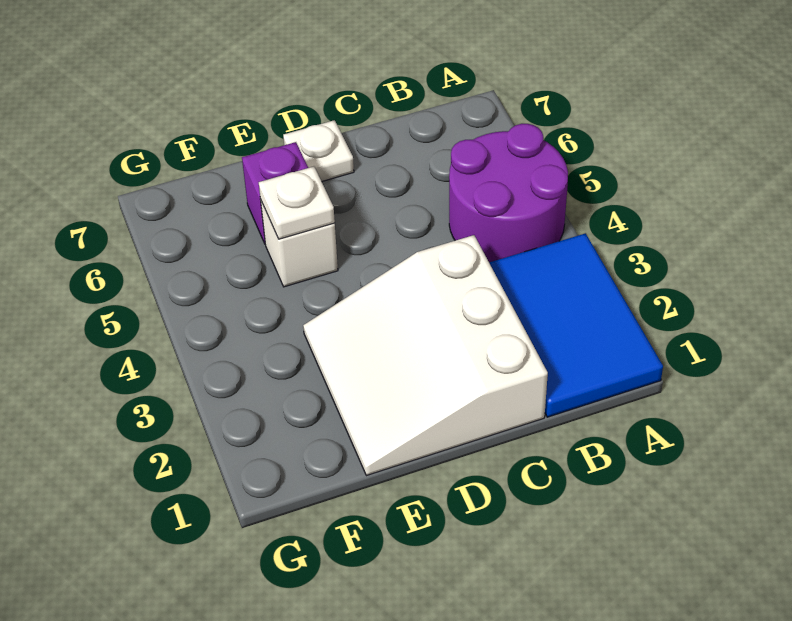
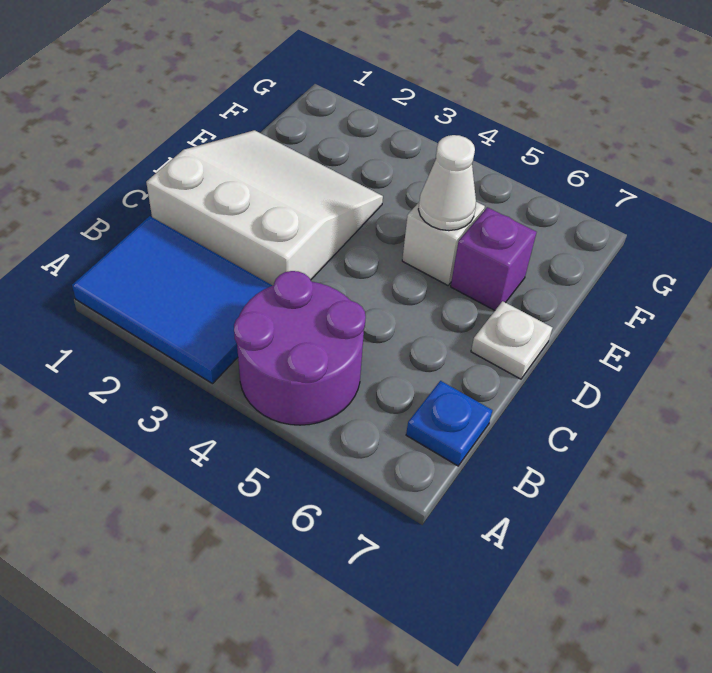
none -> blue plate B7 level 1
white plate E5 level 2 -> white cone E5 level 2

